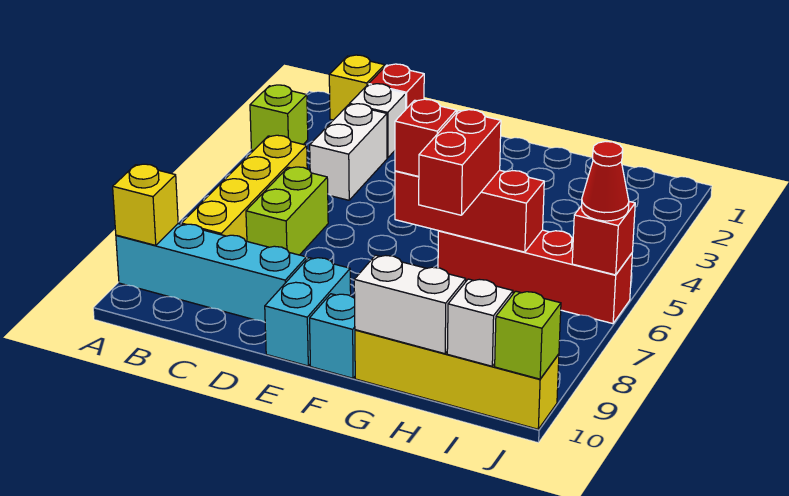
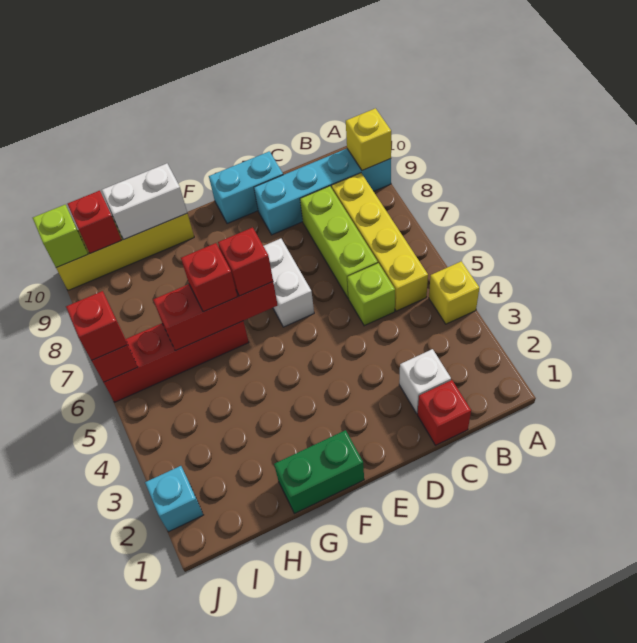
lime brick A3 level 1 -> lime brick C5 level 1
yellow brick B1 level 1 -> yellow brick A4 level 1
white brick C3:C4 level 1 -> white brick E6:E7 level 1
lime brick C6:C7 level 1 -> lime brick C6:C8 level 1
cyan brick E9:E10 level 1 -> cyan brick D10:E10 level 1
none -> green brick F1:G1 level 1
cyan brick F10 level 1 -> cyan brick J2 level 1
red brick G6:G7 level 3 -> red brick G6 level 3
white brick I10 level 2 -> red brick I10 level 2
red cone J6 level 3 -> red brick J6 level 3

